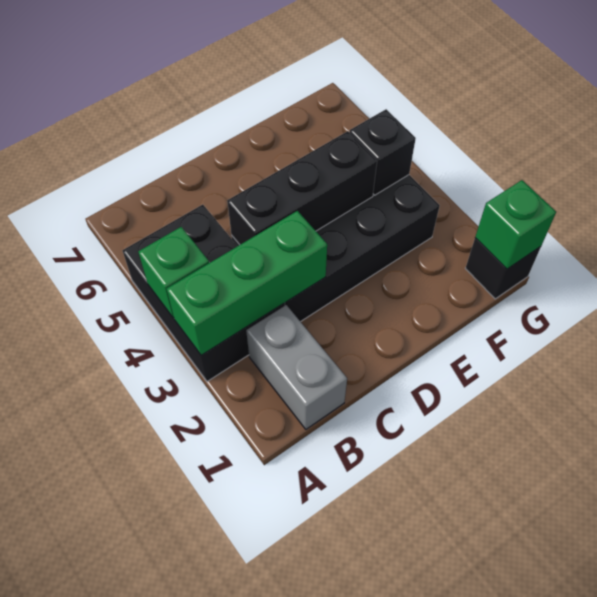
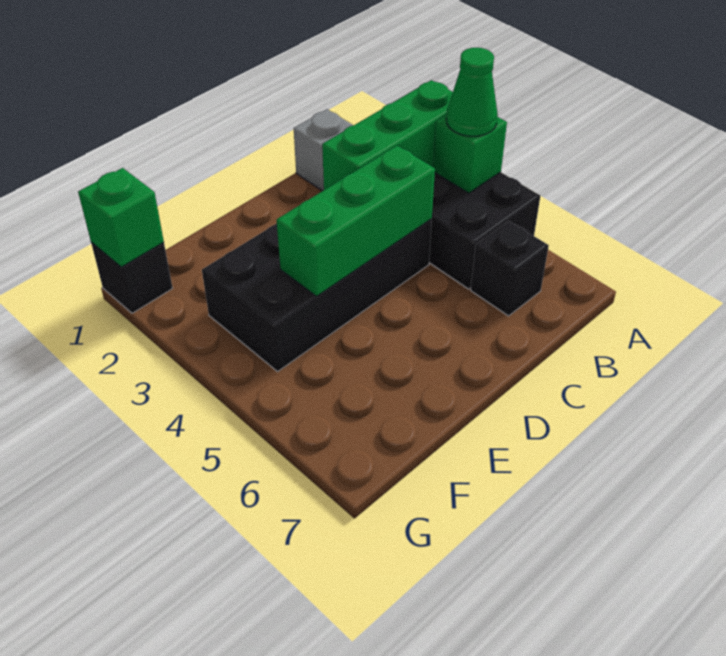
none -> green cone A4 level 3
black brick C4:E4 level 2 -> green brick C4:E4 level 2
black brick F4 level 2 -> black brick B6 level 1

